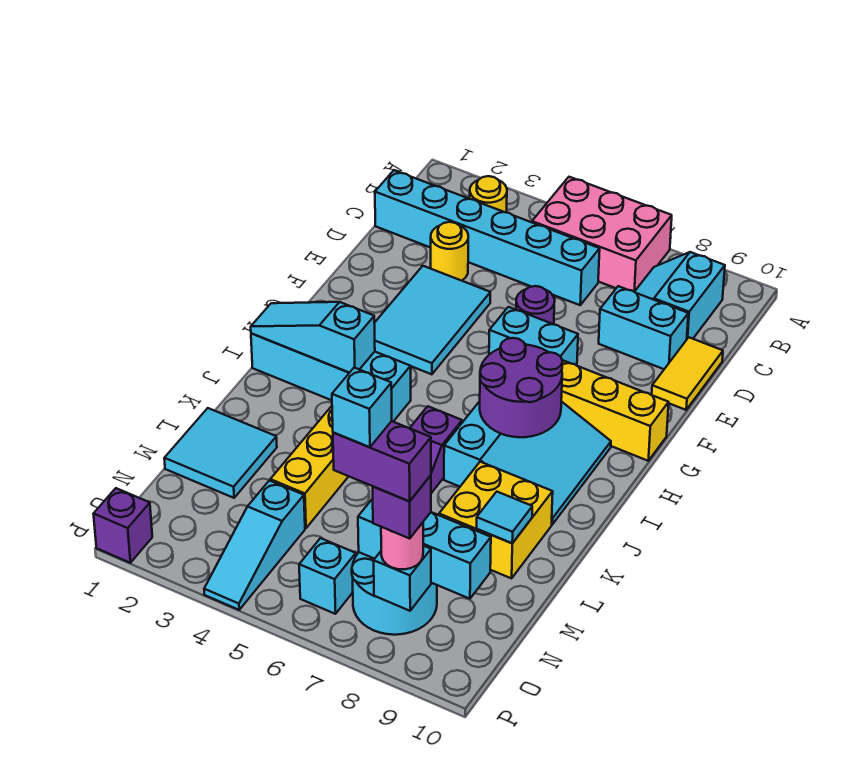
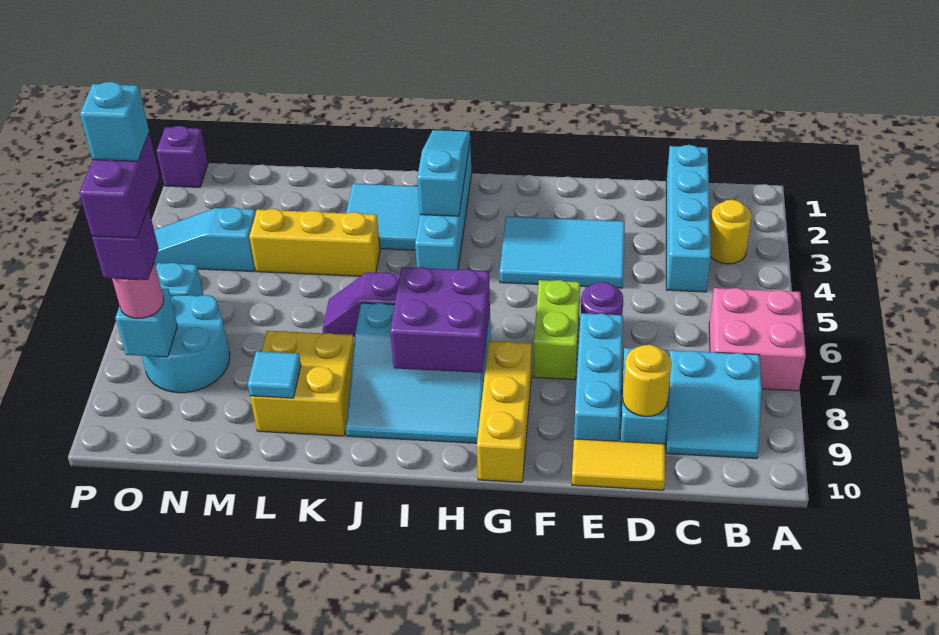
pink brick A5:B7 level 1 -> pink brick A6:B7 level 1
cyan slope B8:C9 level 1 top 9 -> cyan slope B8:C9 level 1 top 8
cyan brick C1:C6 level 1 -> cyan brick C1:C4 level 1
yellow round brick D3 level 1 -> yellow round brick D9 level 2
cyan brick F6:F7 level 1 -> lime brick F6:F7 level 1
purple round brick H7:I8 level 2 -> purple brick H7:I8 level 2
cyan tile L1:M2 level 1 -> cyan tile J2:K3 level 1
cyan brick N7:N9 level 2 -> cyan brick E7:E9 level 1

